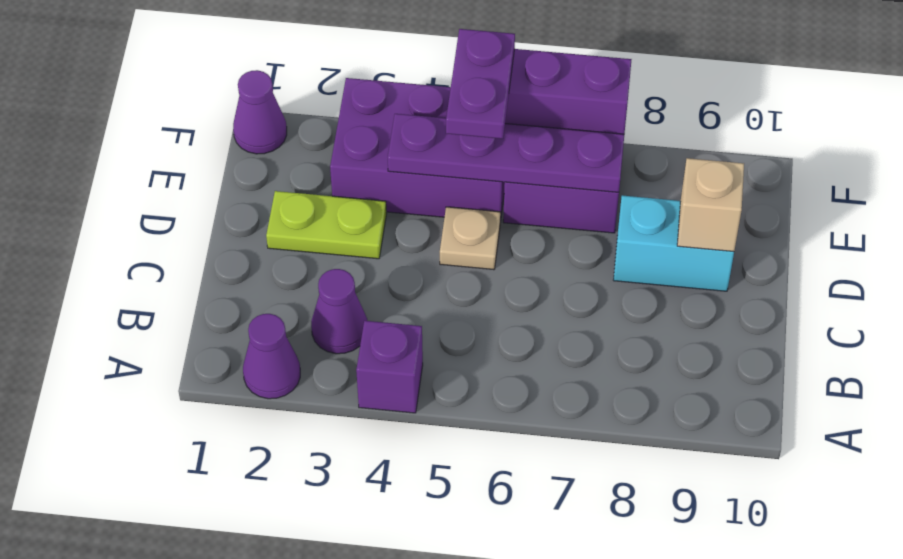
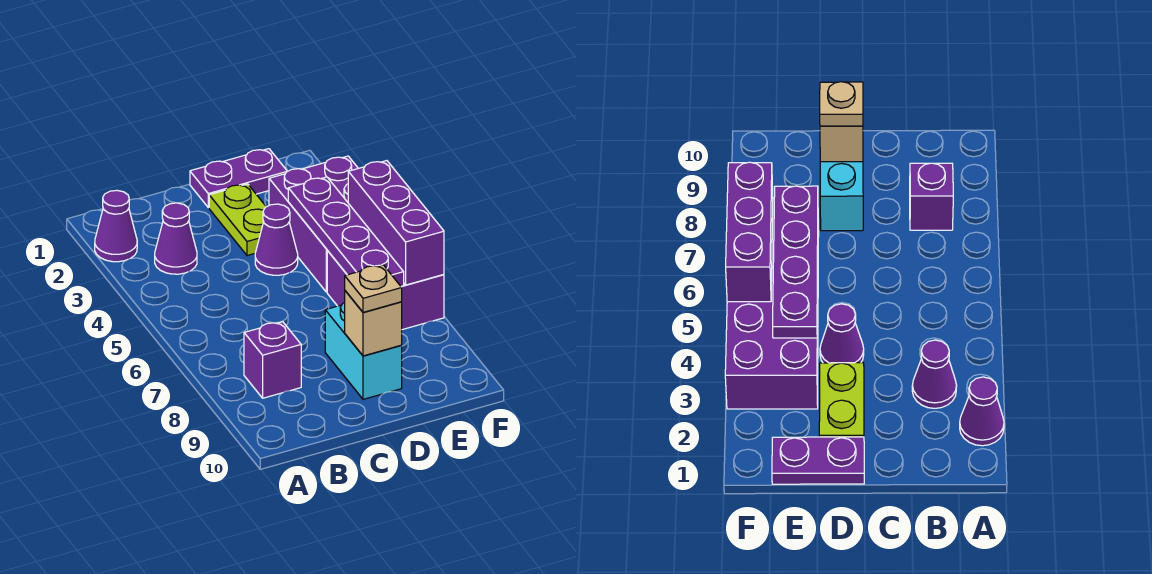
purple brick A4 level 1 -> purple brick B8 level 1
tan plate D5 level 1 -> tan plate D9 level 3
purple plate E5:F5 level 3 -> purple plate D1:E1 level 1
purple cone F1 level 1 -> purple cone D4 level 1

